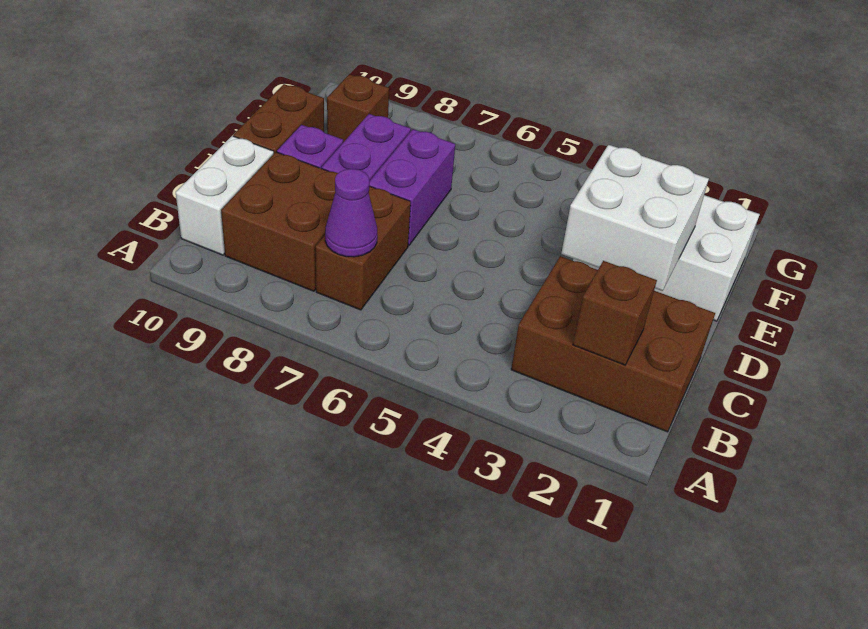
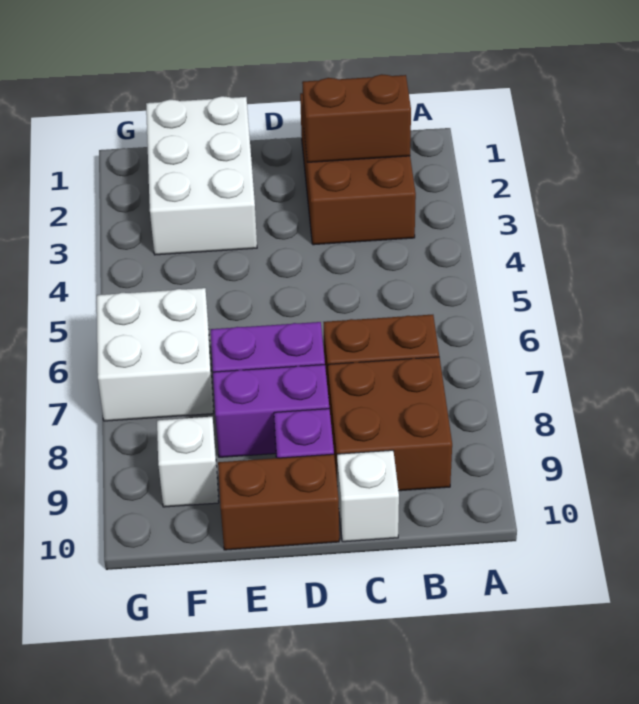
brown brick B2 level 2 -> brown brick B2:C2 level 2
purple cone B7 level 2 -> none
white brick B10:C10 level 1 -> white brick C10 level 1
white brick D2:E3 level 2 -> white brick F6:G7 level 1
brown brick F9 level 1 -> white brick F9 level 1

